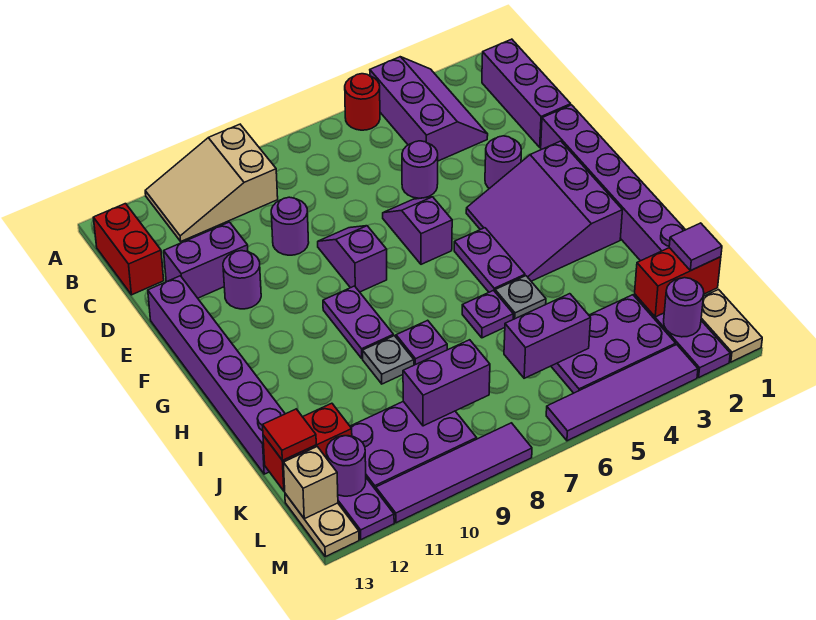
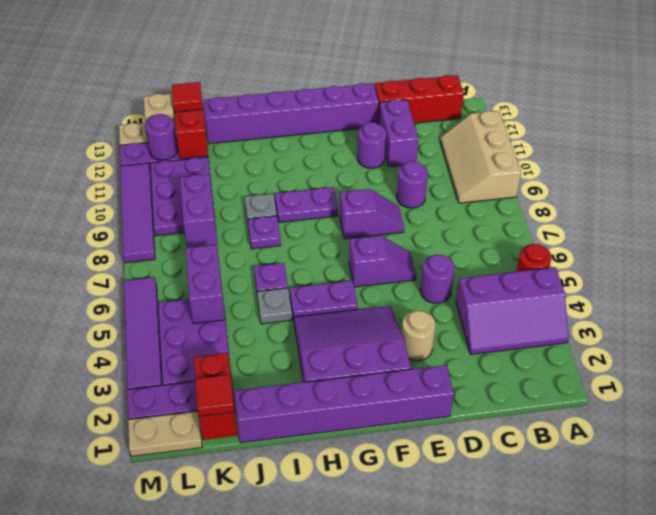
tan slope A9:B11 level 1 top 9 -> tan slope A9:B11 level 1 top A
purple brick B1:D1 level 1 -> none
red brick B13:C13 level 1 -> red brick B13:D13 level 1
purple round brick E3 level 1 -> tan round brick E3 level 1
purple tile K1 level 3 -> red tile K1 level 3
purple round brick L2 level 2 -> none

